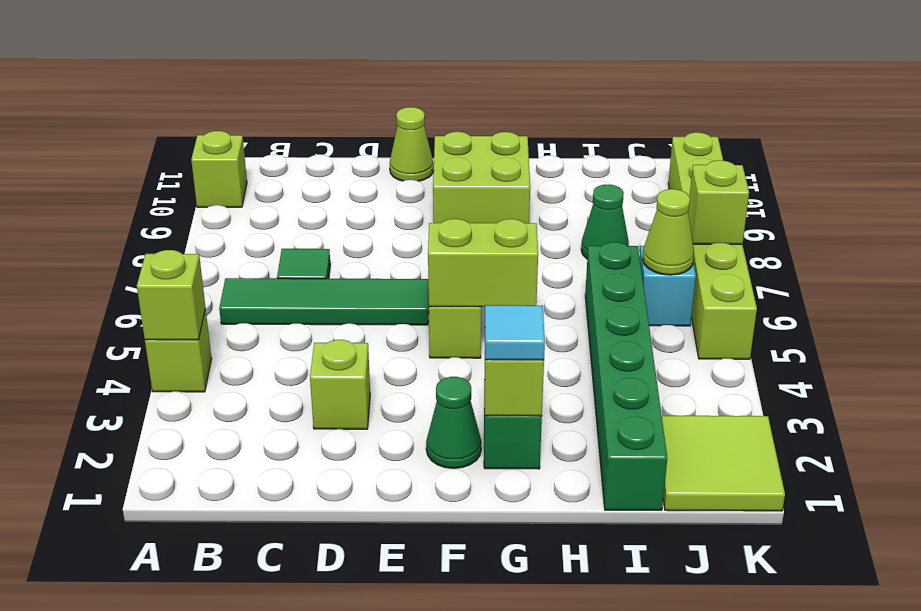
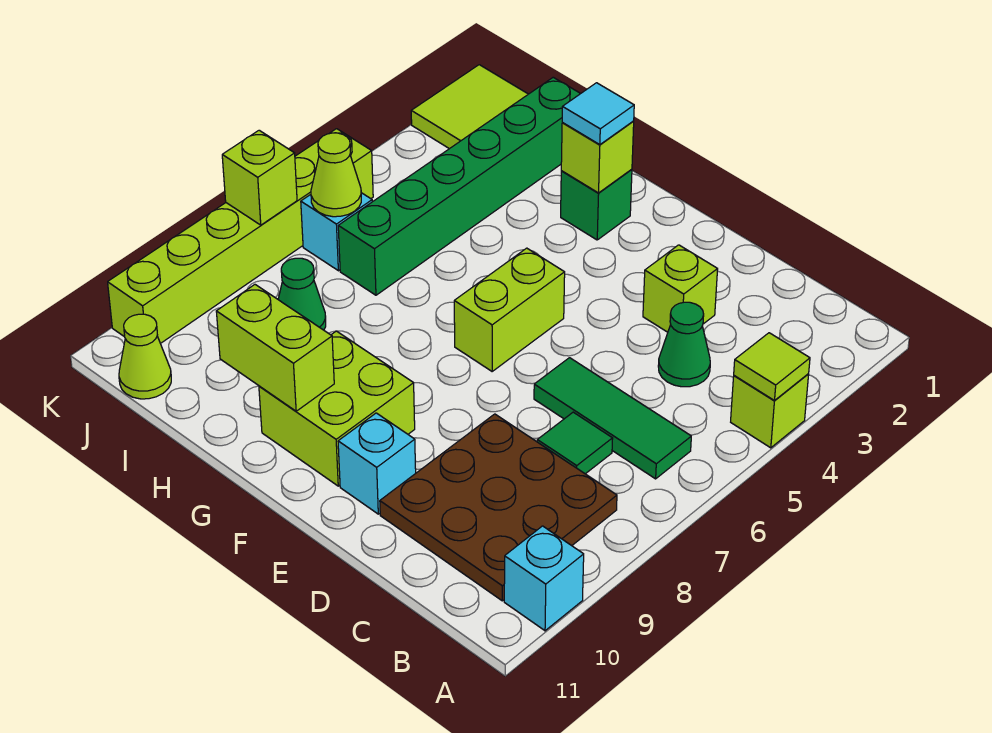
lime brick A4 level 2 -> lime tile A4 level 2
lime brick A10 level 1 -> cyan brick A10 level 1
green tile B6:E6 level 1 -> green tile B6:D6 level 1
none -> brown plate B8:D10 level 1
none -> cyan brick E10 level 1
lime cone E11 level 1 -> lime cone J11 level 1
green cone F2 level 1 -> green cone C4 level 1
lime brick F5:G5 level 2 -> lime brick G10:H10 level 2

